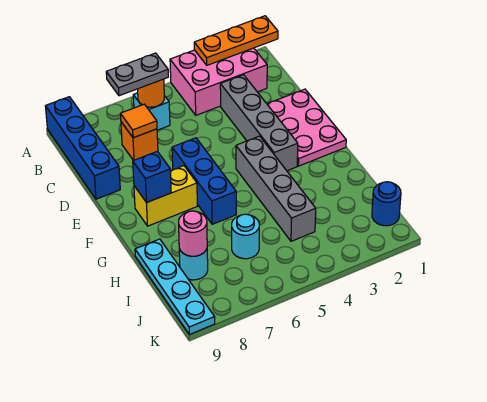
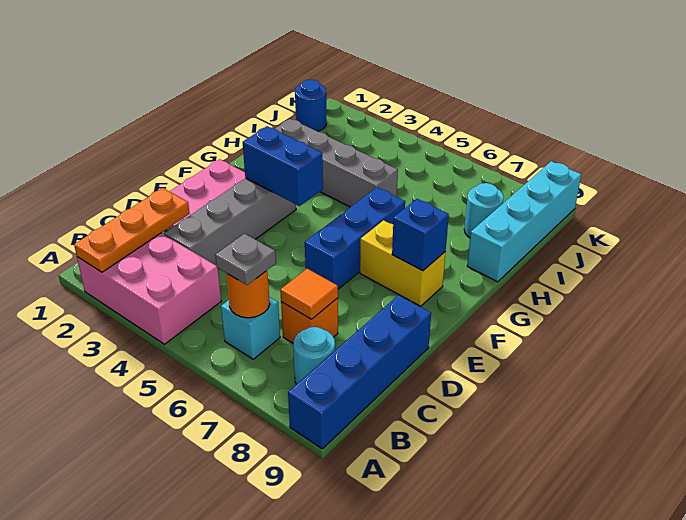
orange plate A1:A3 level 2 -> orange plate A2:C2 level 2
grey plate B6:B7 level 3 -> grey plate B6 level 3
none -> blue brick F3:F4 level 2
grey brick F4:I4 level 1 -> grey brick H2:H5 level 1
cyan plate H9:K9 level 1 -> cyan brick H9:K9 level 1
cyan round brick I6 level 1 -> cyan round brick B8 level 1
pink round brick I8 level 2 -> none

